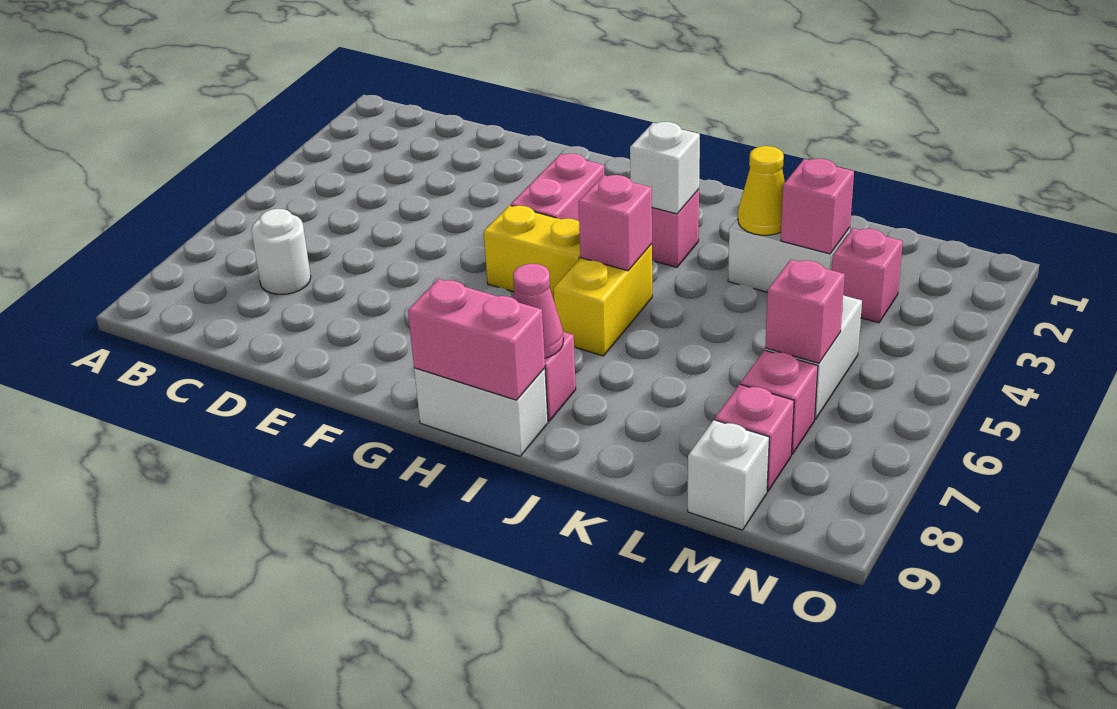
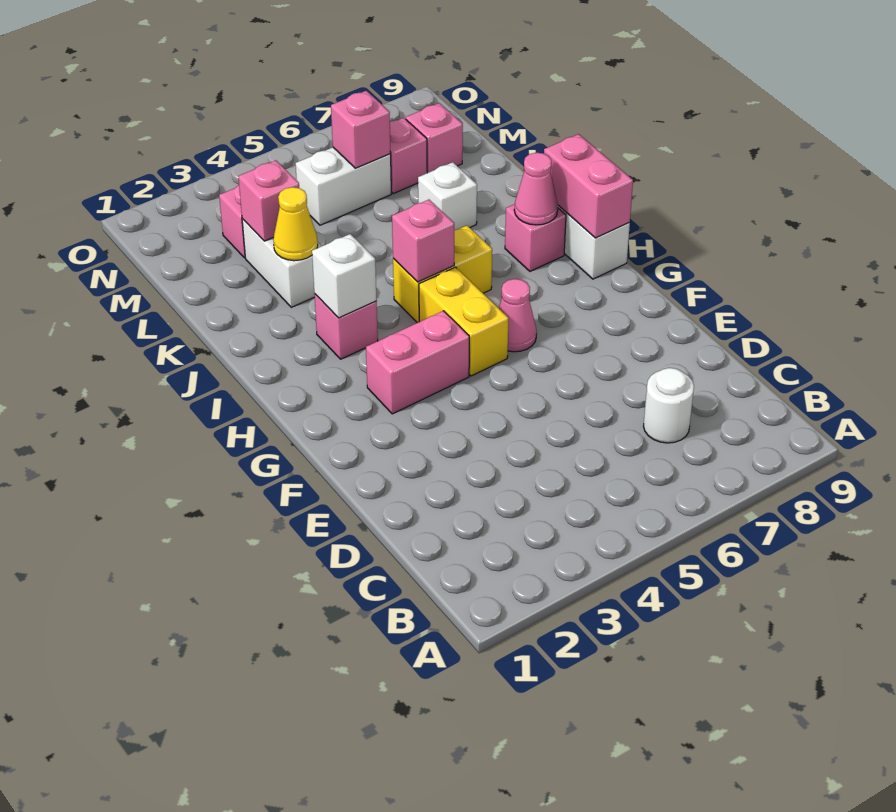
none -> pink cone G6 level 1
white brick M9 level 1 -> white brick K7 level 1

